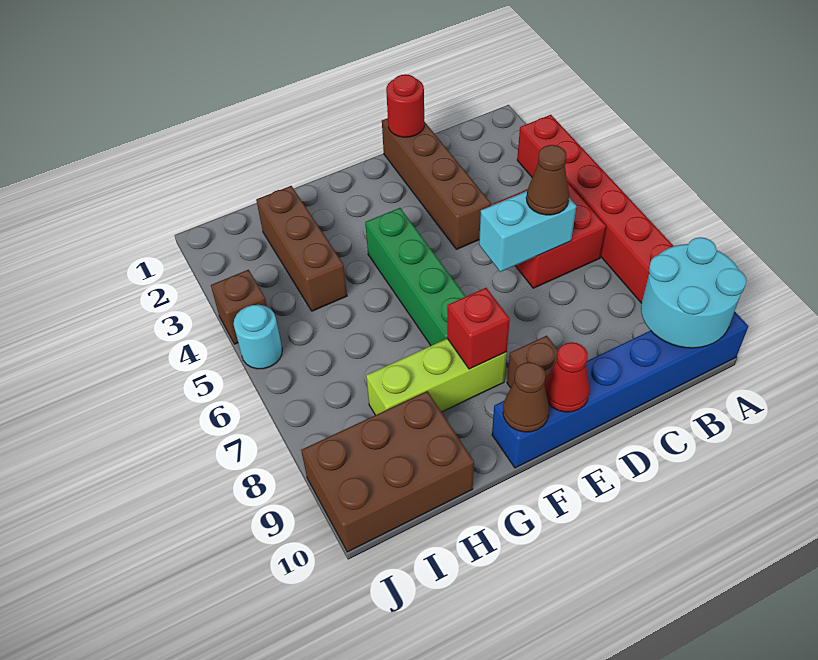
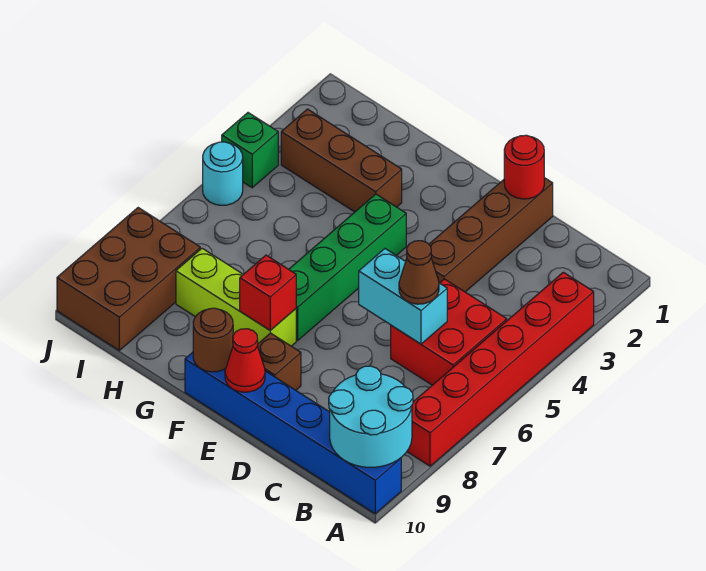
brown cone F10 level 2 -> brown round brick F10 level 2
brown brick H2:H4 level 1 -> brown brick G3:I3 level 1
brown brick H9:J10 level 1 -> brown brick I8:J10 level 1
brown brick J4 level 1 -> green brick J4 level 1

